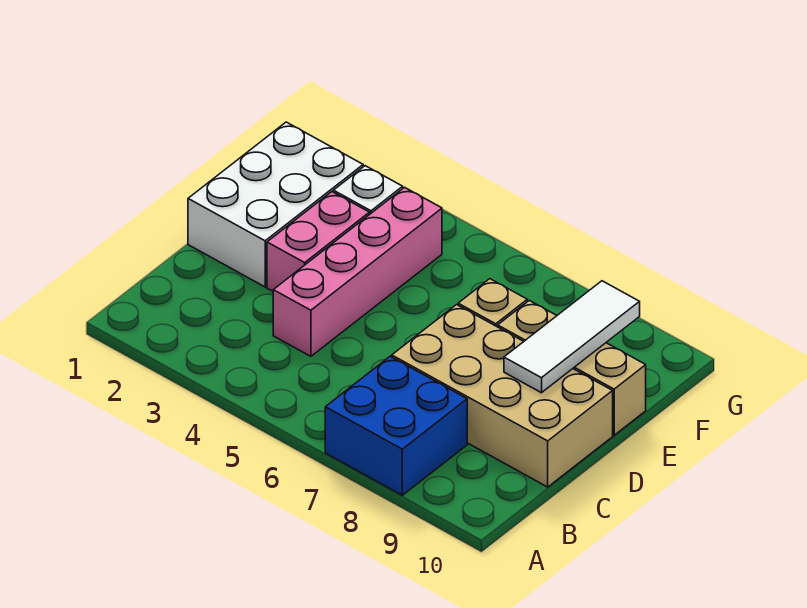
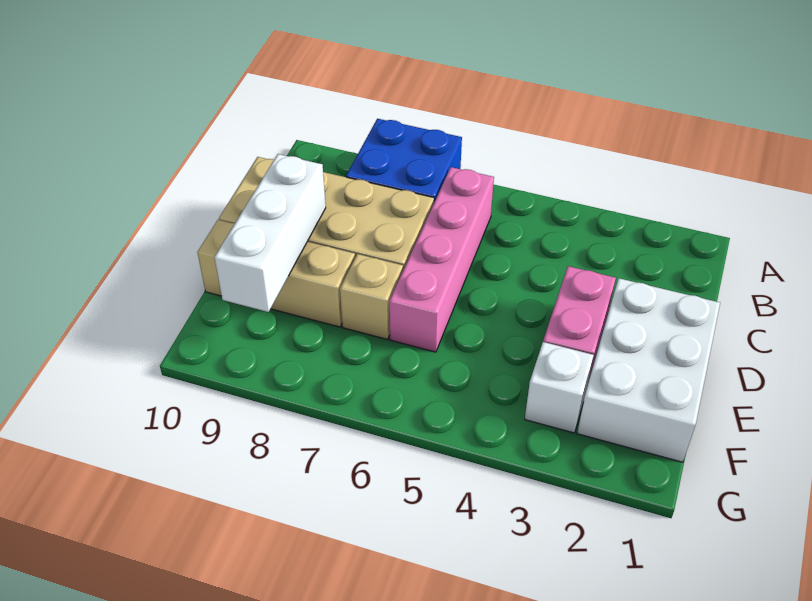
pink brick C4:F4 level 1 -> pink brick B6:E6 level 1
white tile D9:F9 level 2 -> white brick D9:F9 level 2

